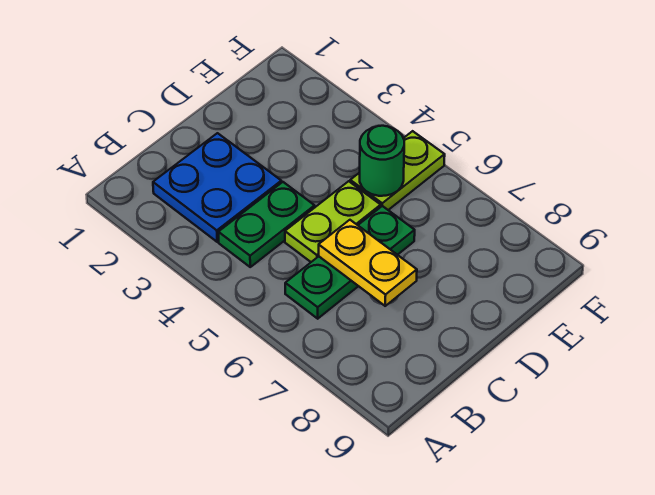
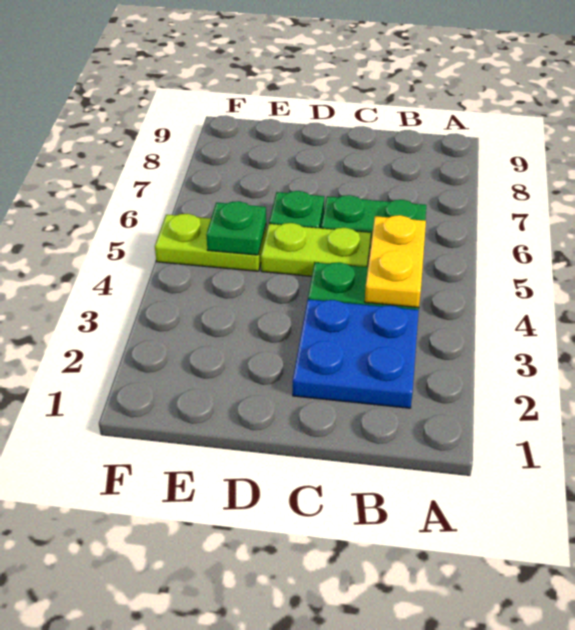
yellow plate C6:C7 level 2 -> yellow plate B4:B5 level 2
green round brick E5 level 2 -> green plate E5 level 2

